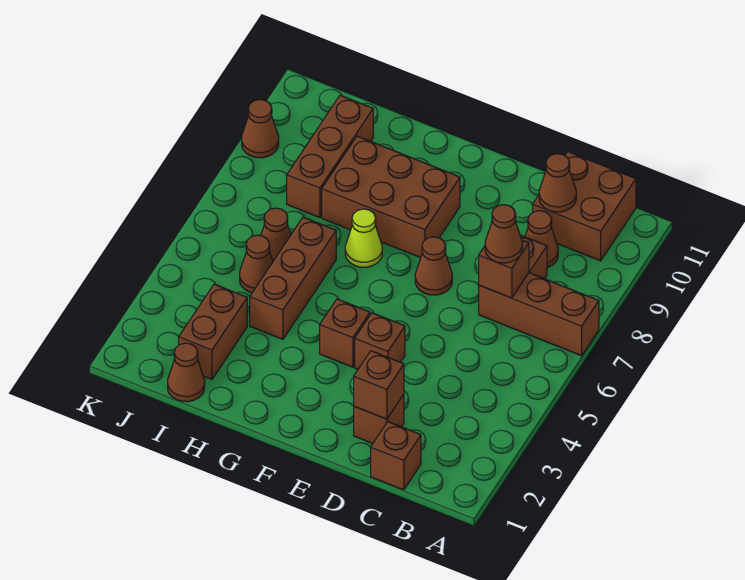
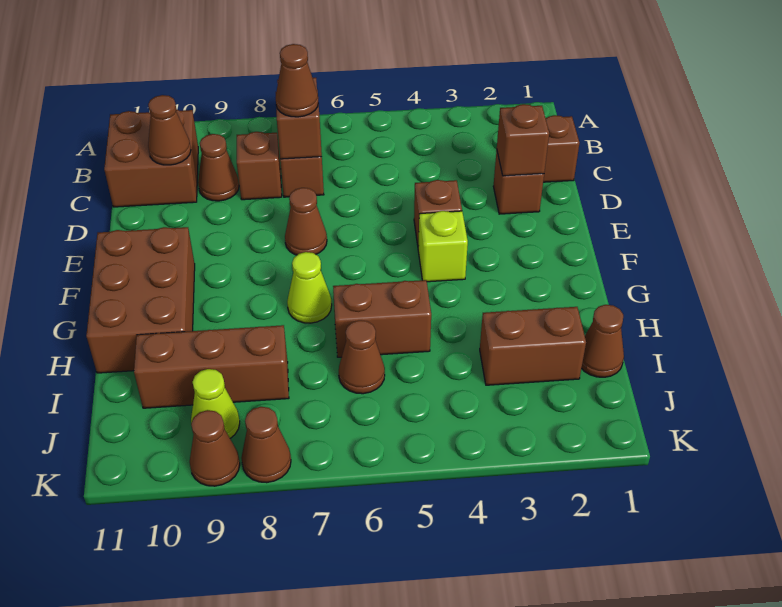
brown brick F4 level 1 -> lime brick F4 level 1
brown brick F8:H9 level 1 -> brown brick F10:H11 level 1
brown brick H4:H6 level 1 -> brown brick H5:H6 level 1
brown cone I5 level 1 -> brown cone K8 level 1
none -> lime cone J9 level 1

